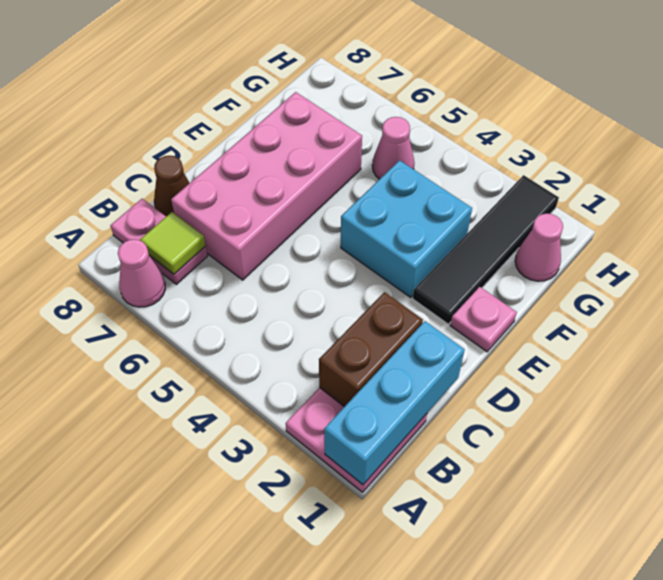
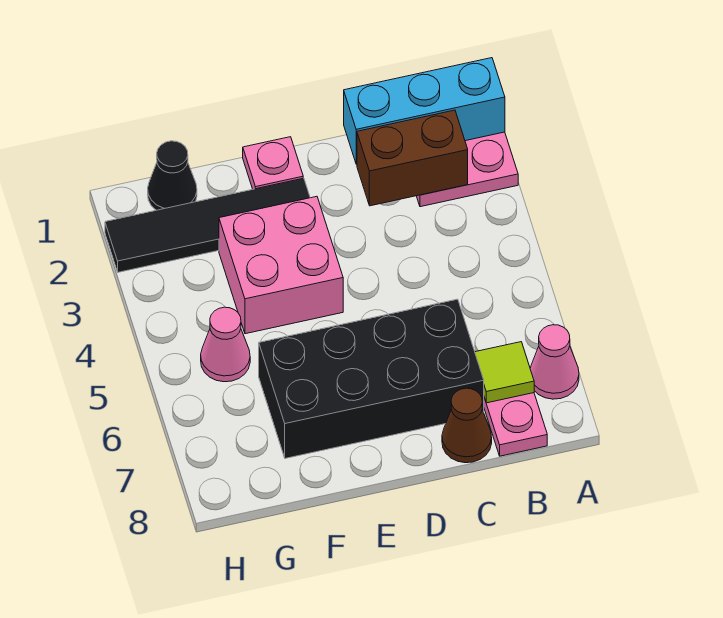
pink brick C6:F7 level 1 -> black brick C6:F7 level 1
cyan brick E3:F4 level 1 -> pink brick E3:F4 level 1
pink cone G1 level 1 -> black cone G1 level 1

